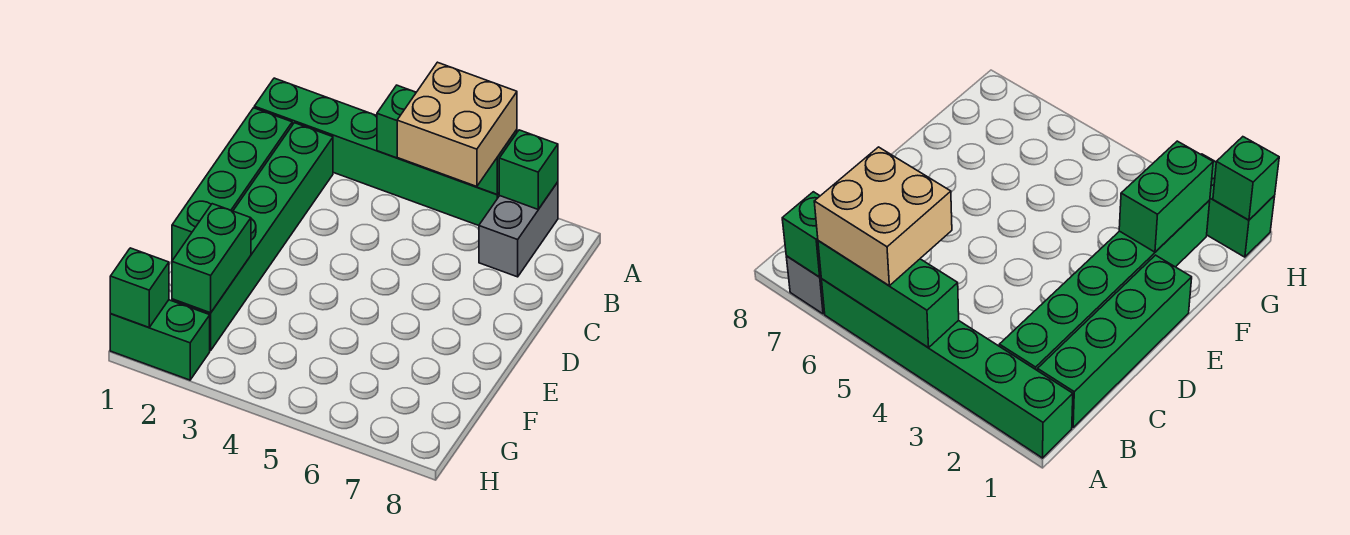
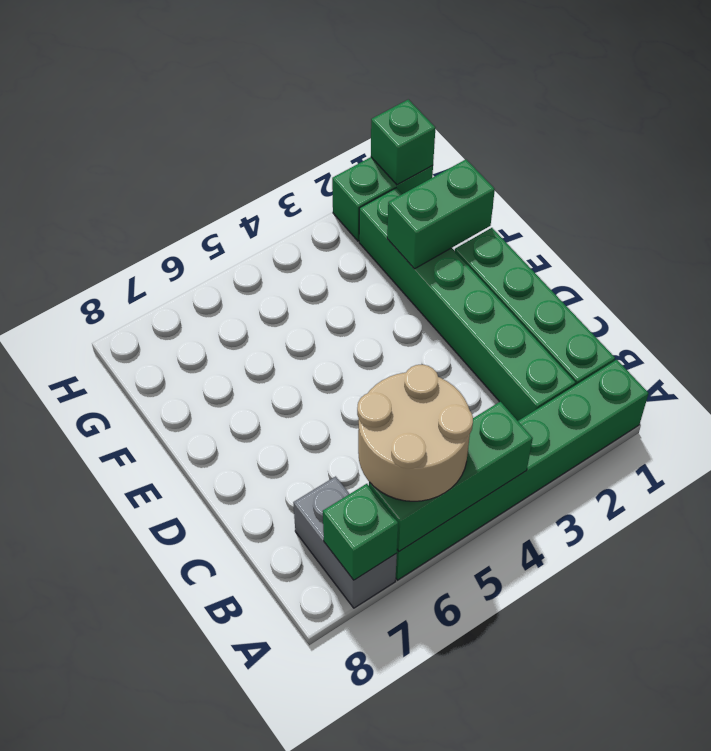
tan brick A5:B6 level 3 -> tan round brick A5:B6 level 3
green brick F2:G2 level 2 -> green brick F1:F2 level 2

